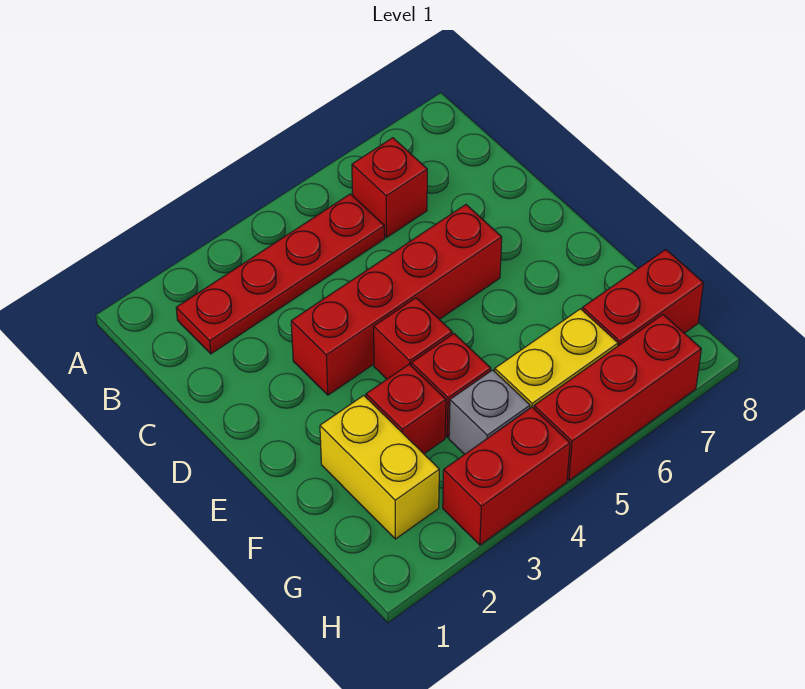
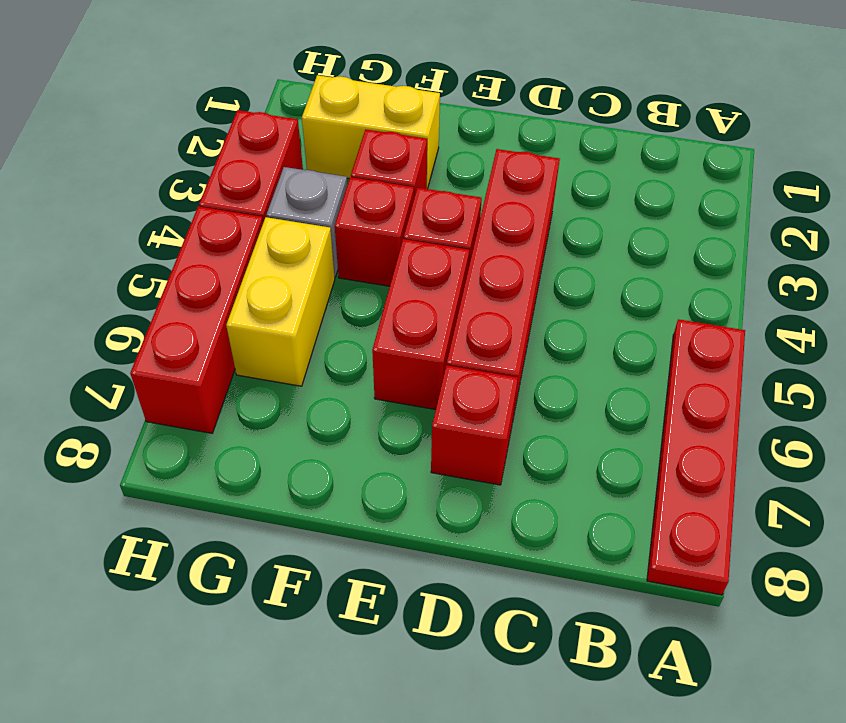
red plate B2:B5 level 1 -> red plate A5:A8 level 1
red brick B6 level 1 -> red brick D7 level 1
red brick G7:G8 level 1 -> red brick E5:E6 level 1

